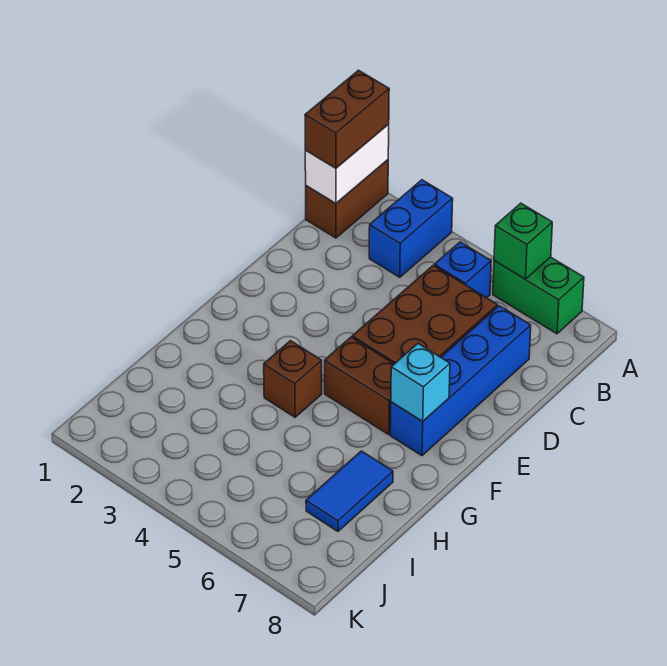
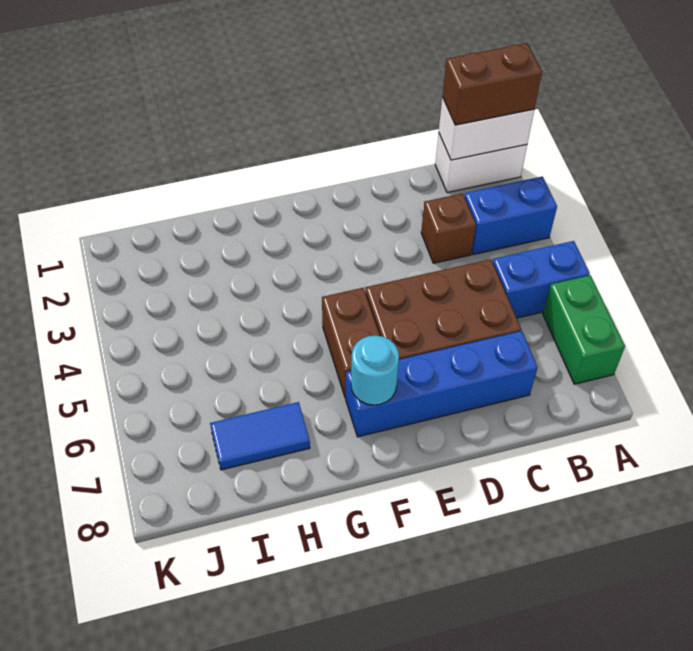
brown brick A1:B1 level 1 -> white brick A1:B1 level 1
green brick A6 level 2 -> none
blue brick B5 level 1 -> blue brick A5:B5 level 1
cyan brick F7 level 2 -> cyan round brick F7 level 2
brown brick G4 level 1 -> brown brick C3 level 1

